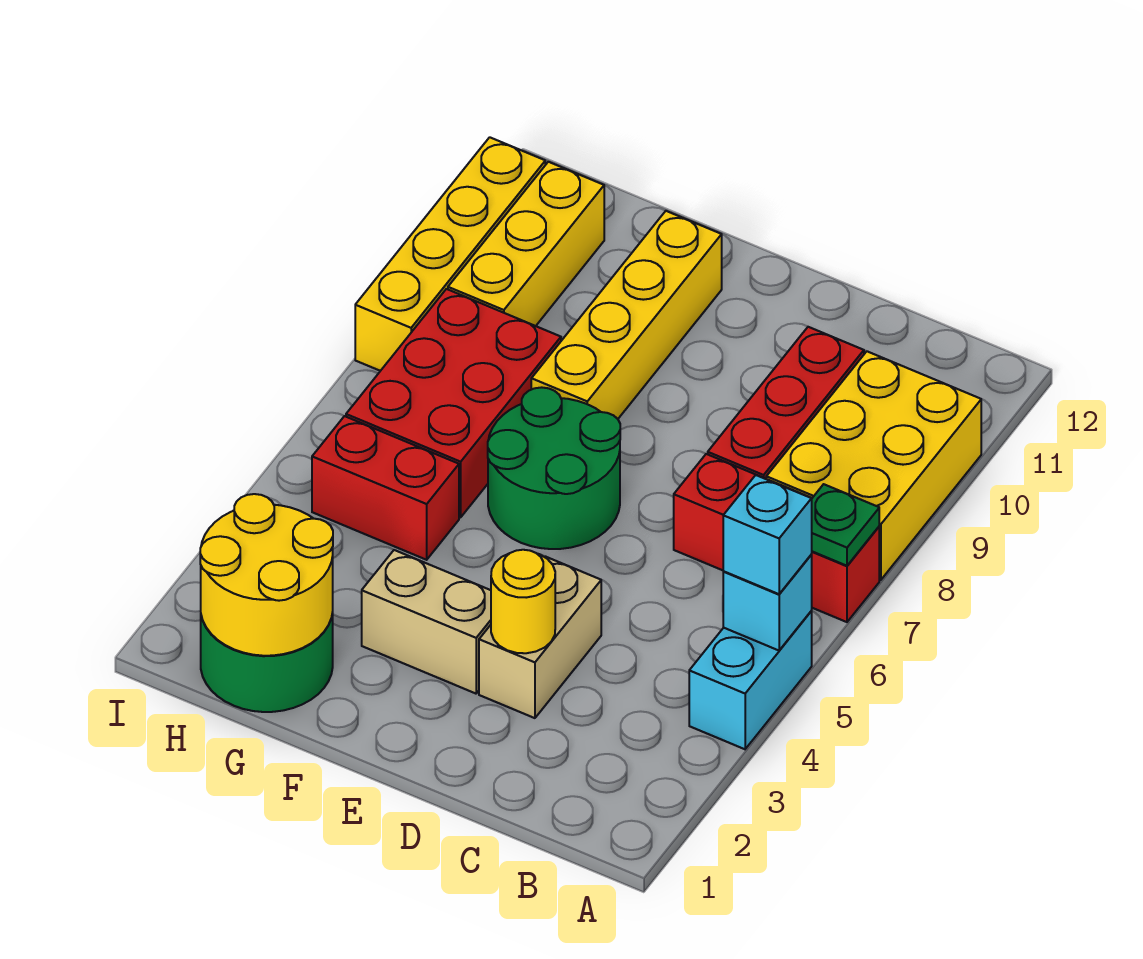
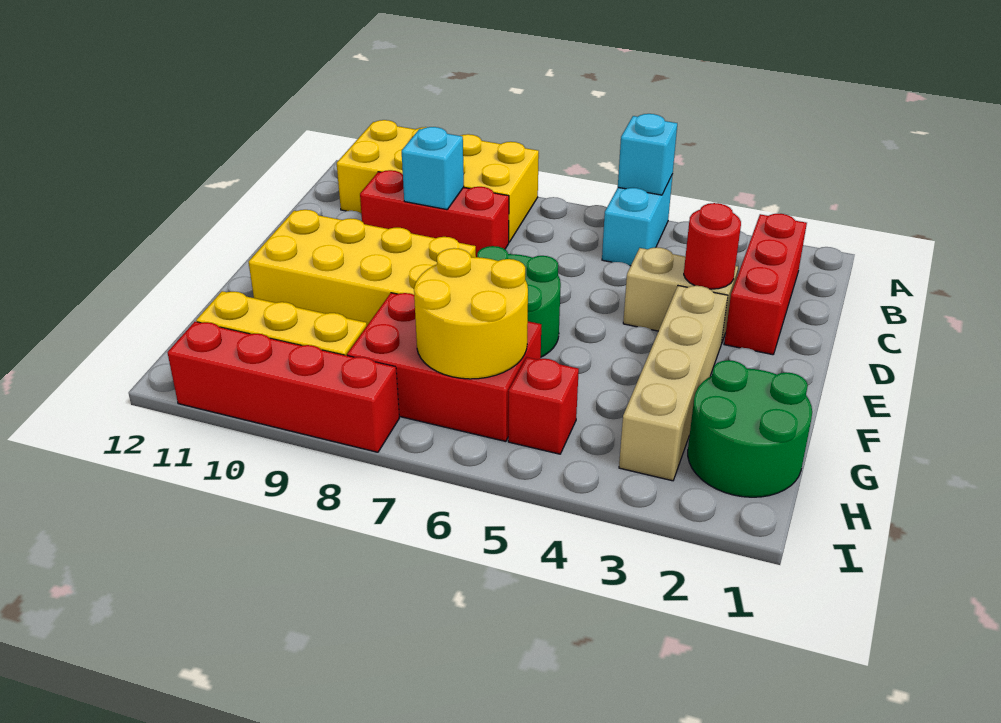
cyan brick A4:A5 level 1 -> cyan brick A5:B5 level 1
cyan brick A5 level 3 -> cyan brick C9 level 2
red brick A7:C7 level 1 -> red brick B2:D2 level 1
green plate A7 level 2 -> none
yellow brick A8:B10 level 1 -> yellow brick A8:B11 level 1
yellow round brick D3 level 2 -> red round brick D3 level 2
tan brick E3:F3 level 1 -> tan brick E3:H3 level 1
yellow brick F8:F11 level 1 -> yellow brick E8:F11 level 1
yellow round brick G1:H2 level 2 -> yellow round brick G6:H7 level 2
red brick G5:H5 level 1 -> red brick H5 level 1
yellow brick I8:I11 level 1 -> red brick I8:I11 level 1

